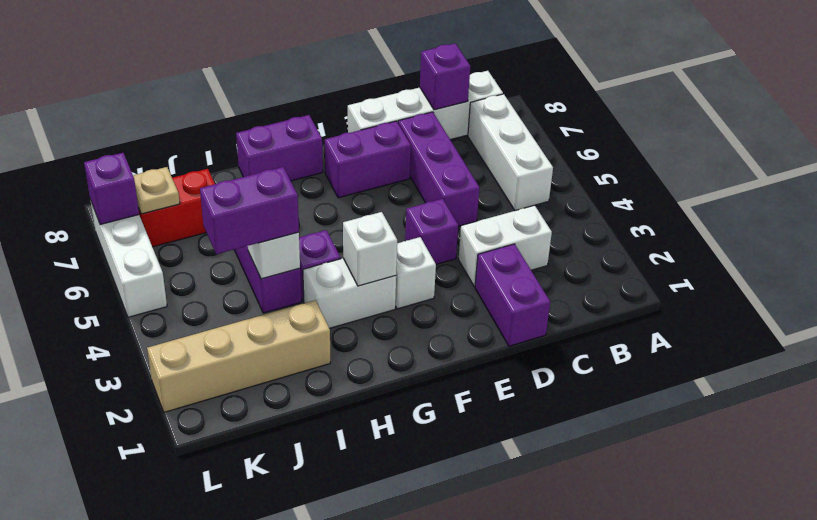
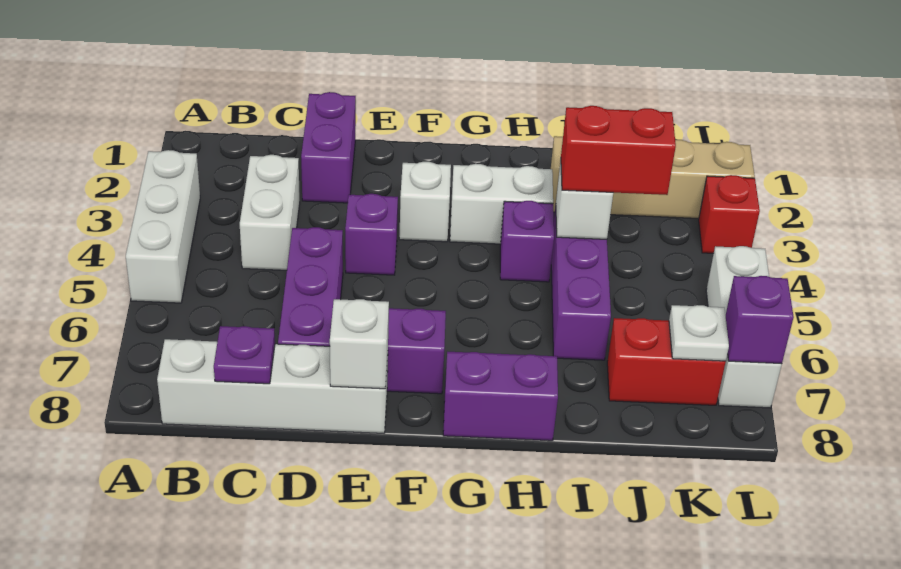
white brick B5:B7 level 1 -> white brick A3:A5 level 1
white brick C3:D3 level 1 -> white brick C3:C4 level 1
purple brick C8 level 2 -> purple plate C8 level 2
white brick G3 level 2 -> white brick E8 level 2
purple brick I4:J4 level 3 -> red brick I4:J4 level 3
tan plate K7 level 2 -> white plate K7 level 2
none -> red brick L3 level 1

